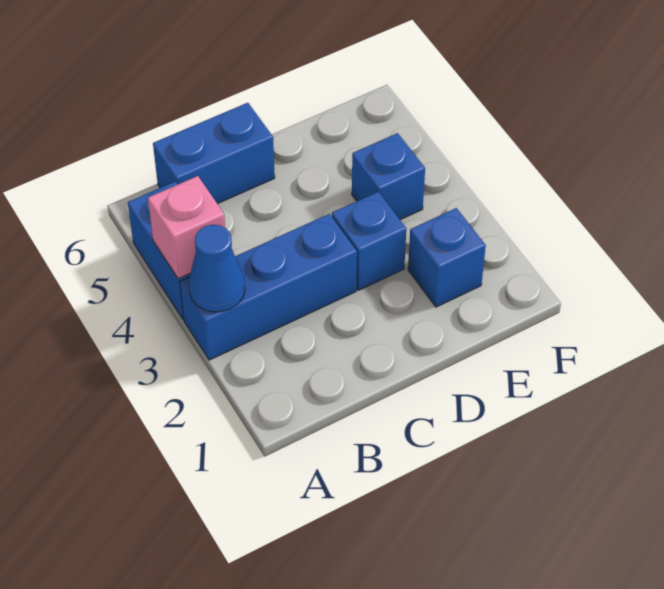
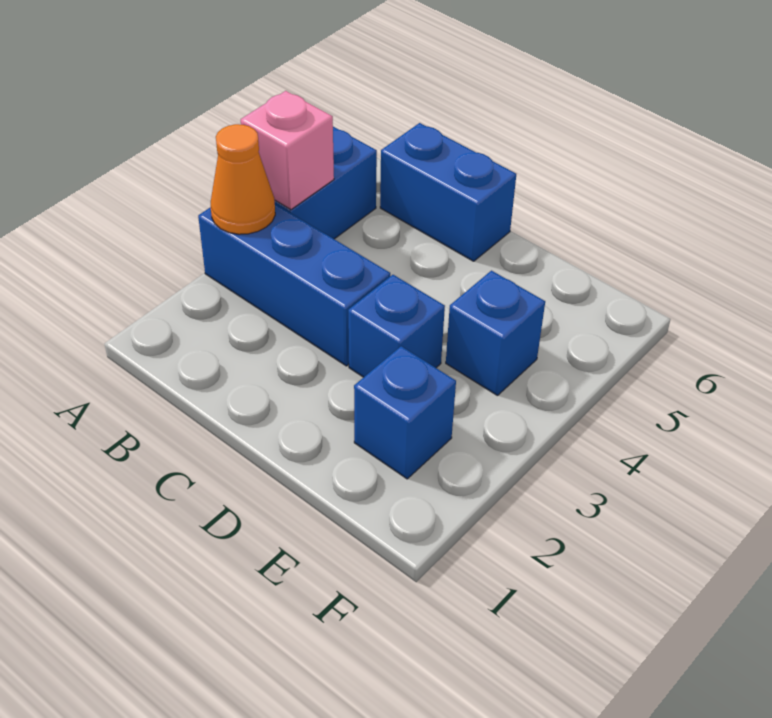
blue cone A3 level 2 -> orange cone A3 level 2

